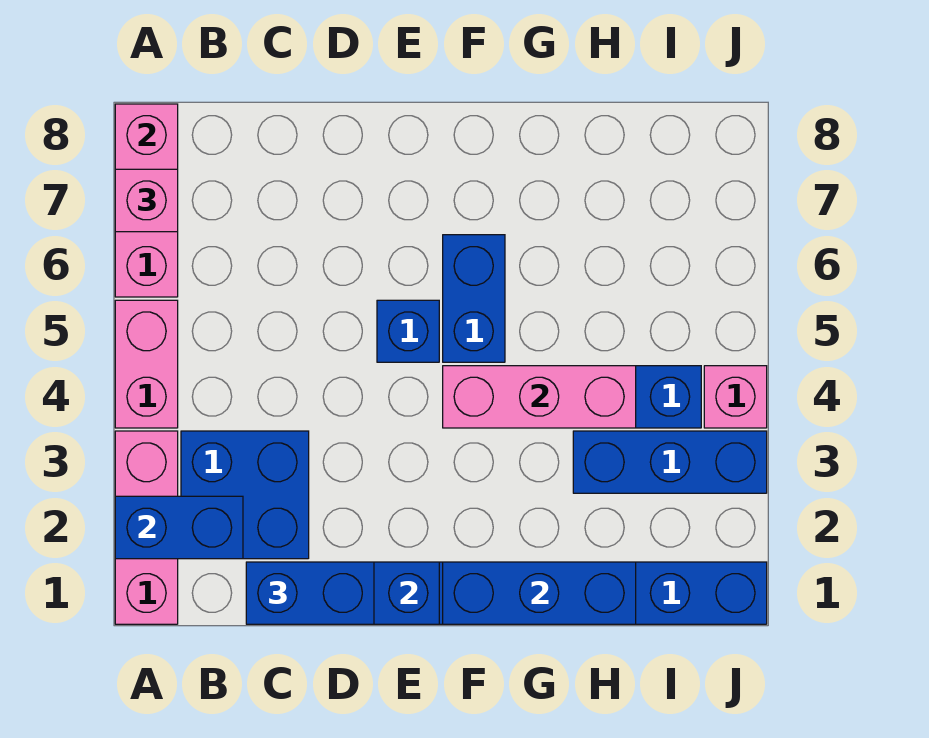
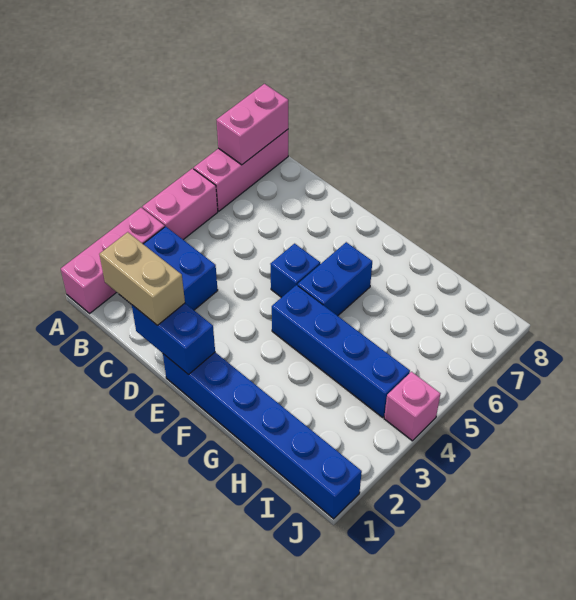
blue brick A2:B2 level 2 -> none
pink brick A7 level 3 -> none
blue brick C1:D1 level 3 -> tan brick C1:D1 level 3
blue brick F1:H1 level 2 -> none
pink brick F4:H4 level 2 -> none
blue brick H3:J3 level 1 -> none

